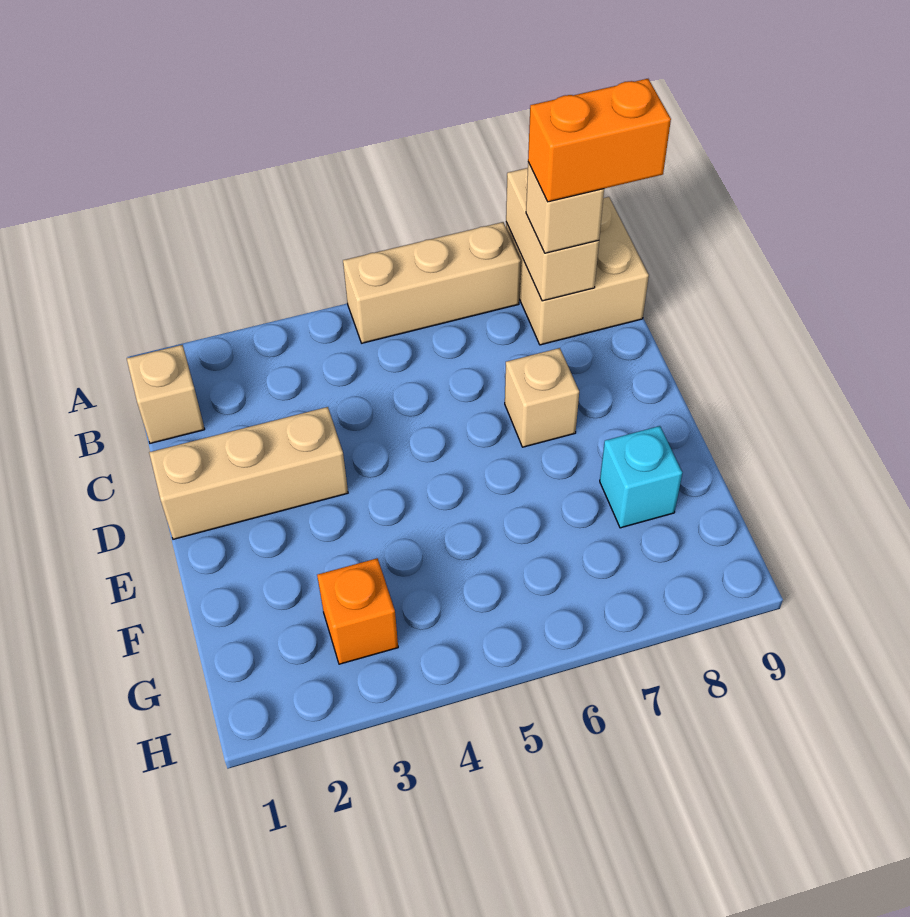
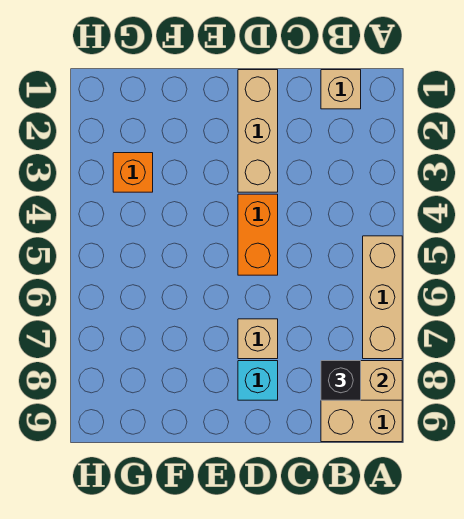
tan brick B8 level 3 -> black brick B8 level 3
orange brick B8:B9 level 4 -> orange brick D4:D5 level 1
cyan brick F8 level 1 -> cyan brick D8 level 1

